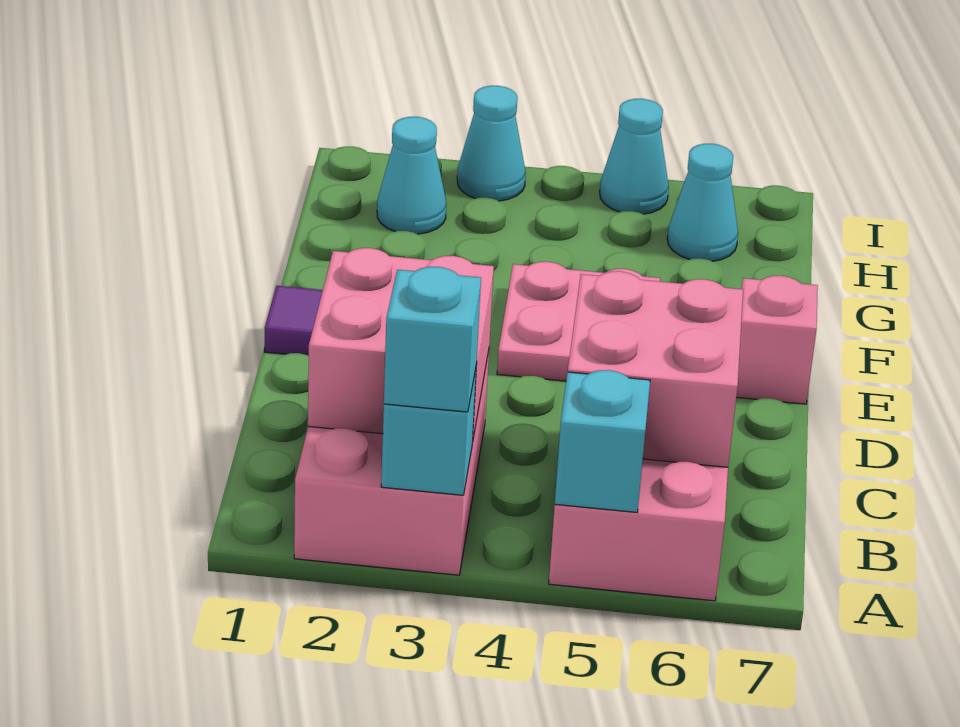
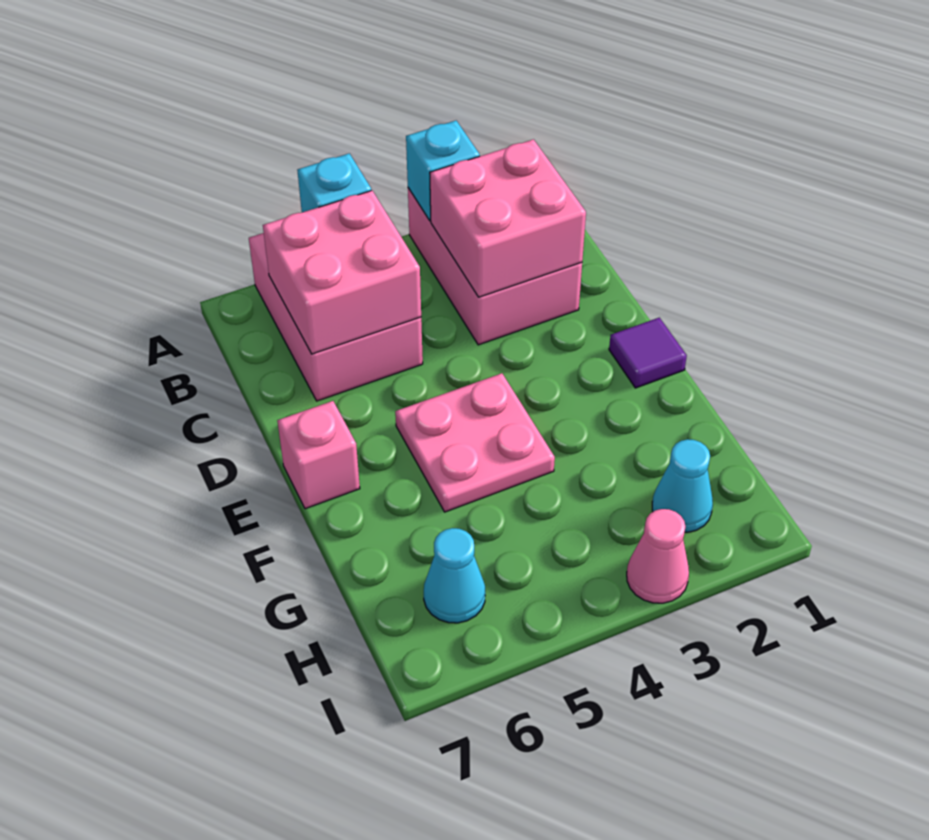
cyan brick A3 level 3 -> none
cyan cone I3 level 1 -> pink cone I3 level 1
cyan cone I5 level 1 -> none

